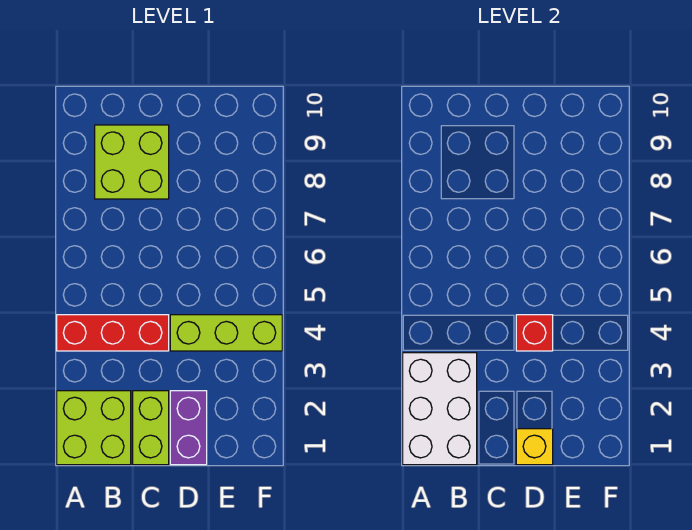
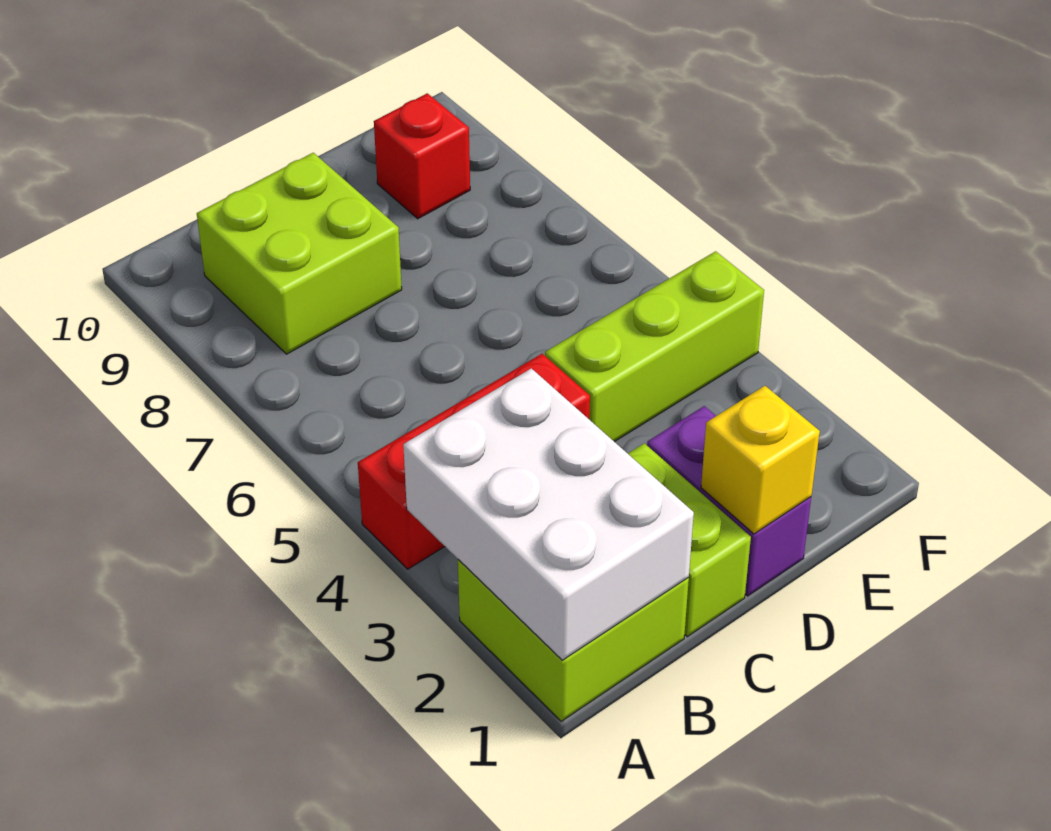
red brick D4 level 2 -> red brick E9 level 1

